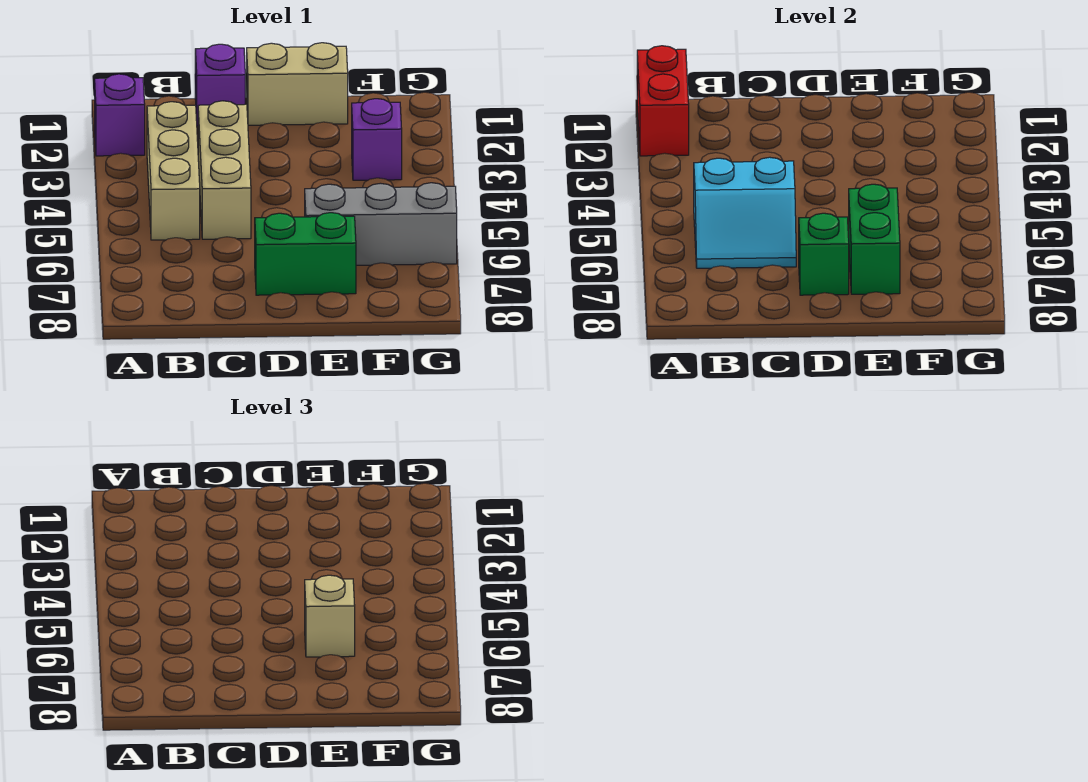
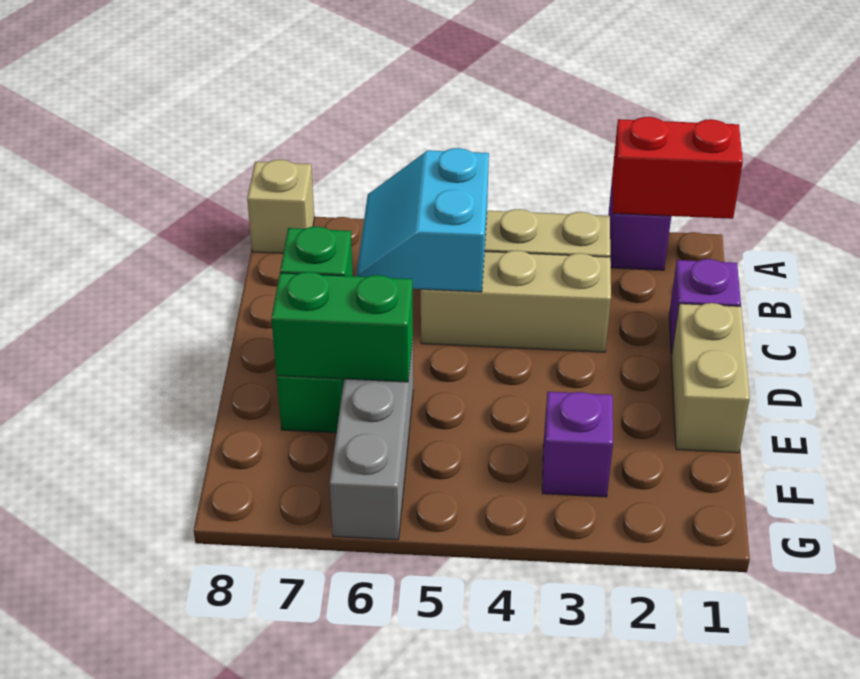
tan brick E6 level 3 -> tan brick A8 level 1

